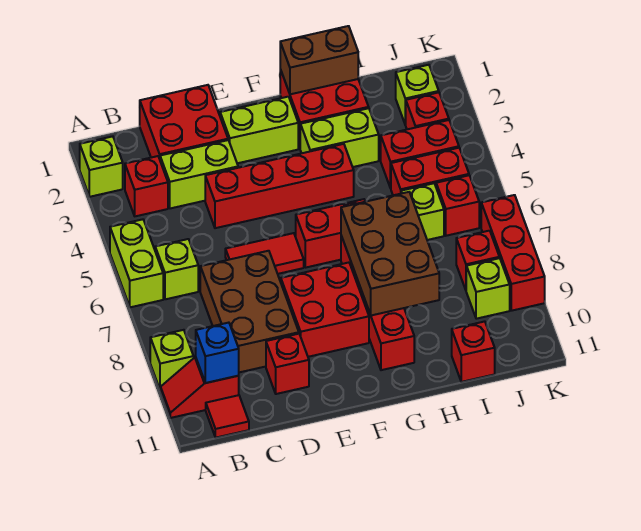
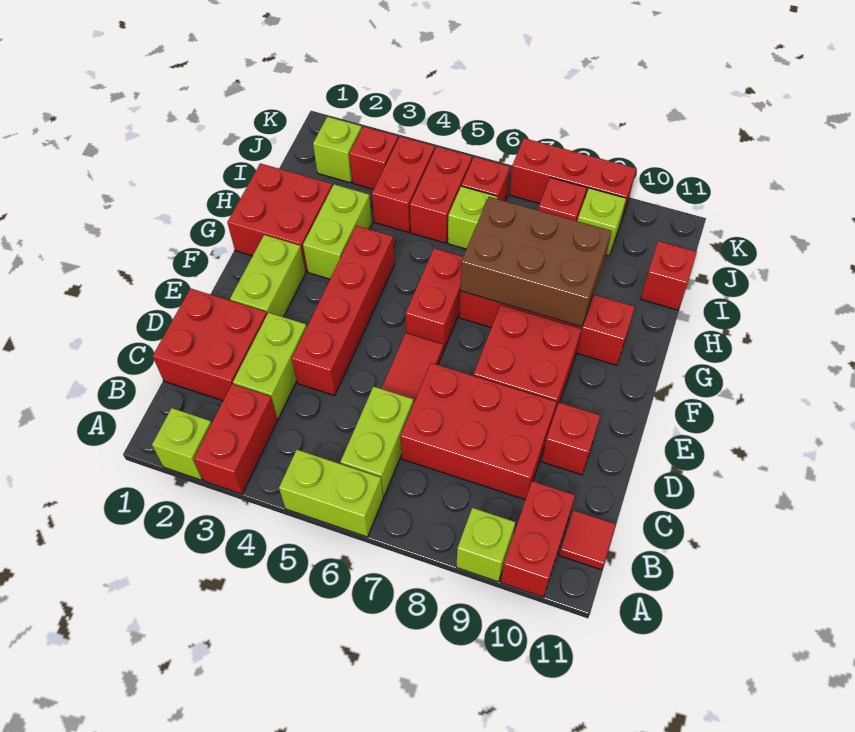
red slope A10:B10 level 1 top B -> red brick A10:B10 level 1
red brick B3 level 1 -> red brick A3:B3 level 1
lime brick B6 level 1 -> lime brick B6:C6 level 1
blue brick B10 level 2 -> none
brown brick C7:D9 level 1 -> red brick C7:D9 level 1
brown brick G1:H1 level 2 -> none

